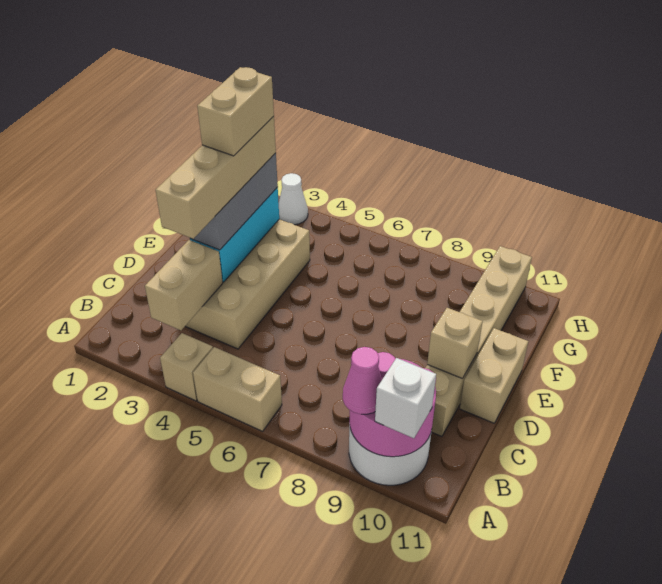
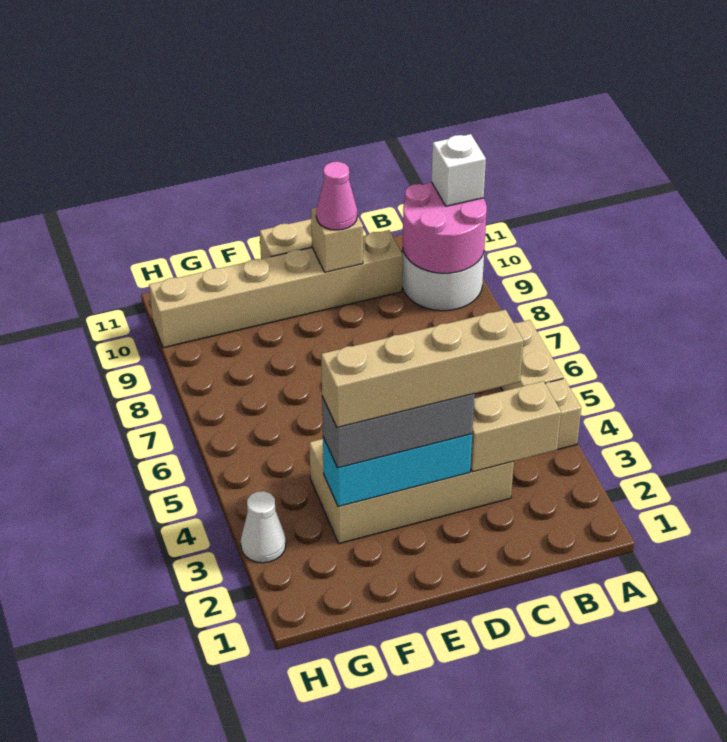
pink cone A9 level 3 -> pink cone D10 level 3
tan brick E3:F3 level 5 -> none

